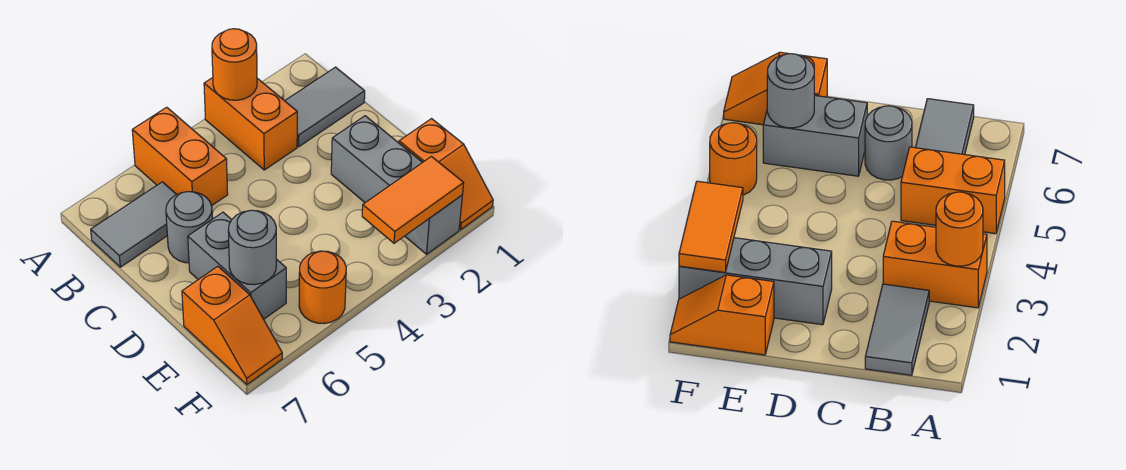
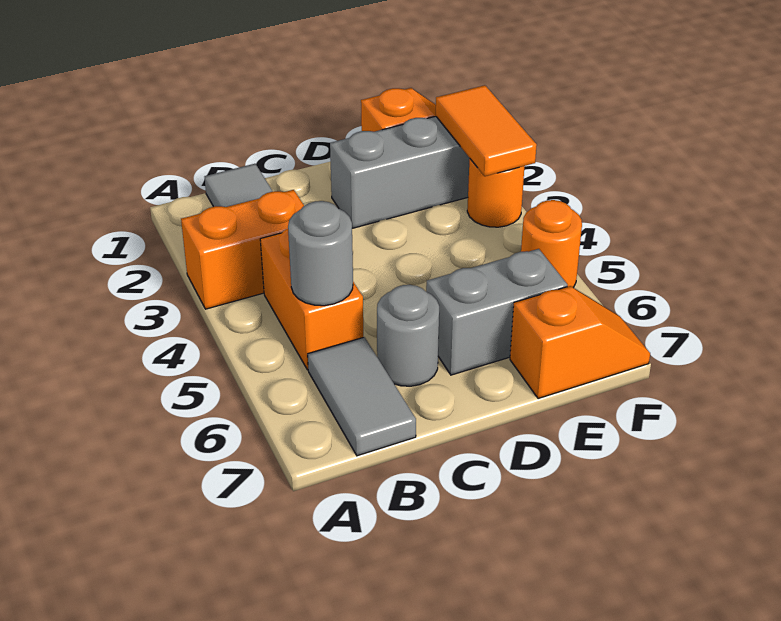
orange round brick A3 level 2 -> orange round brick F3 level 1
orange brick A5:B5 level 1 -> orange brick B4:B5 level 1
grey round brick E6 level 2 -> grey round brick B5 level 2

